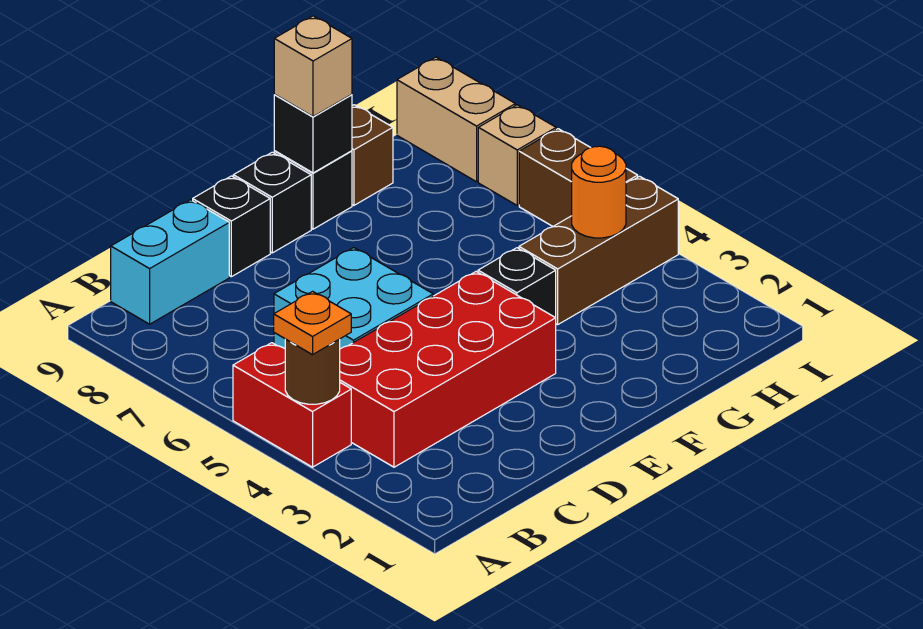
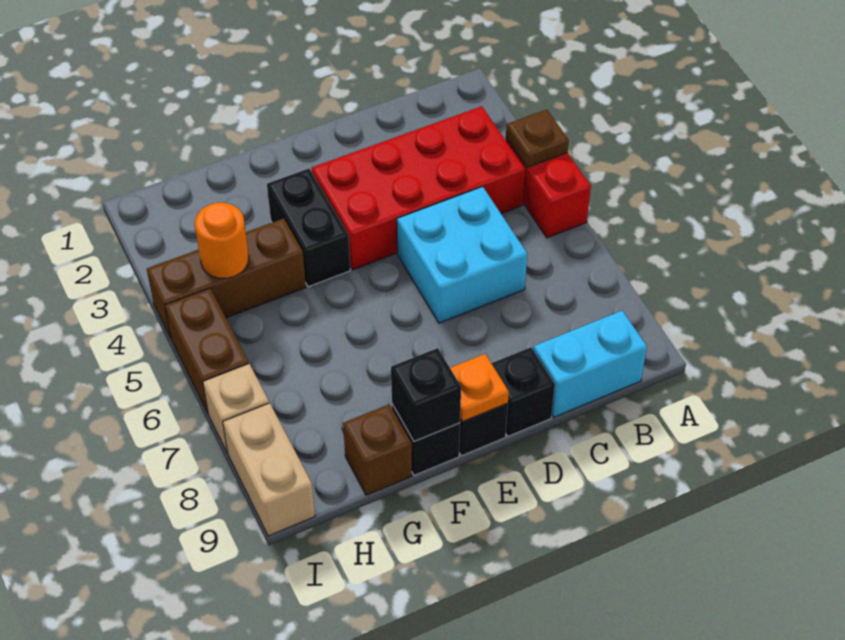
brown round brick A4 level 2 -> brown plate A4 level 2
orange plate A4 level 3 -> orange plate E9 level 2
black brick F4 level 1 -> black brick F3:F4 level 1
tan brick F9 level 3 -> none

